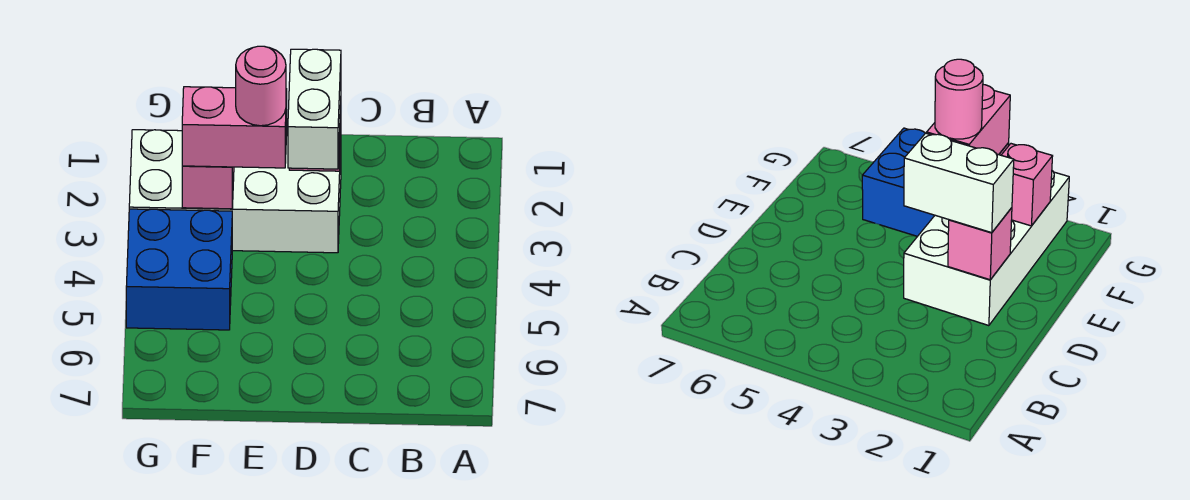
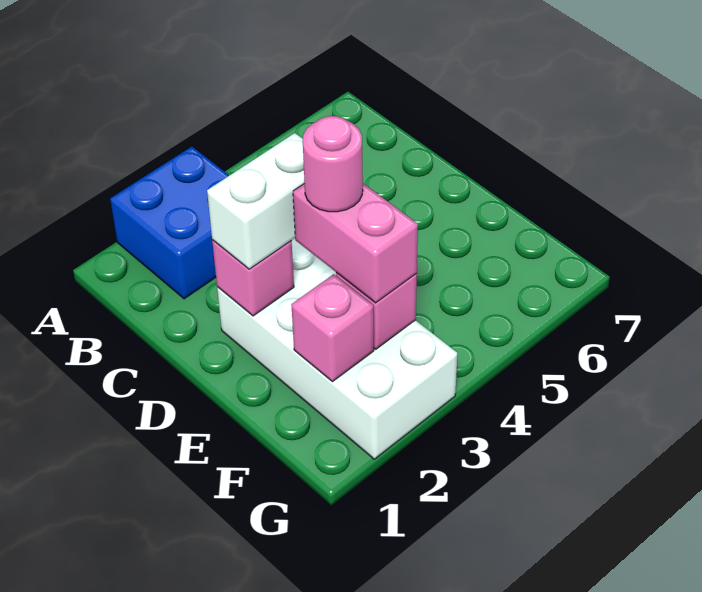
blue brick F4:G5 level 1 -> blue brick A2:B3 level 1

